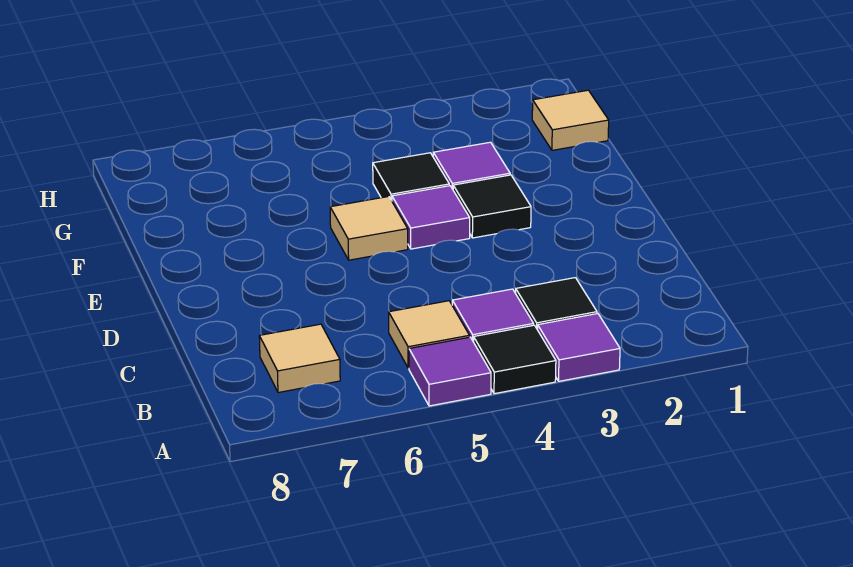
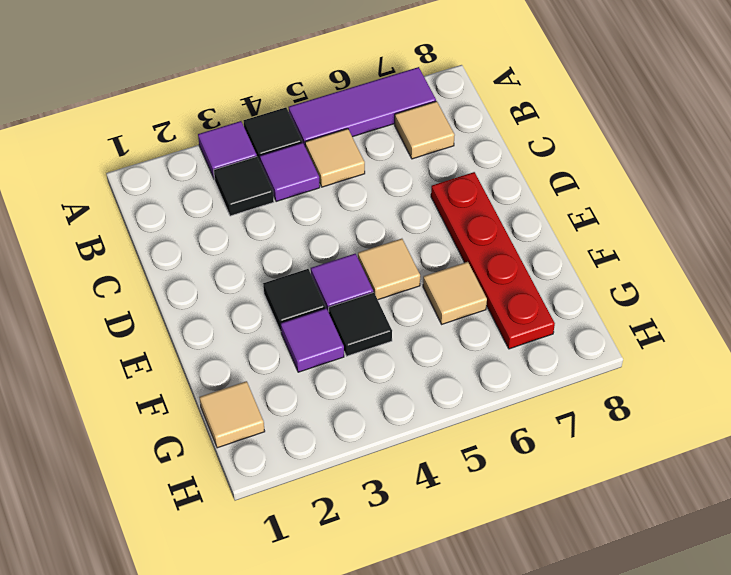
purple tile A5 level 1 -> purple tile A5:A7 level 1
none -> red plate D7:G7 level 1
none -> tan tile F6 level 1

